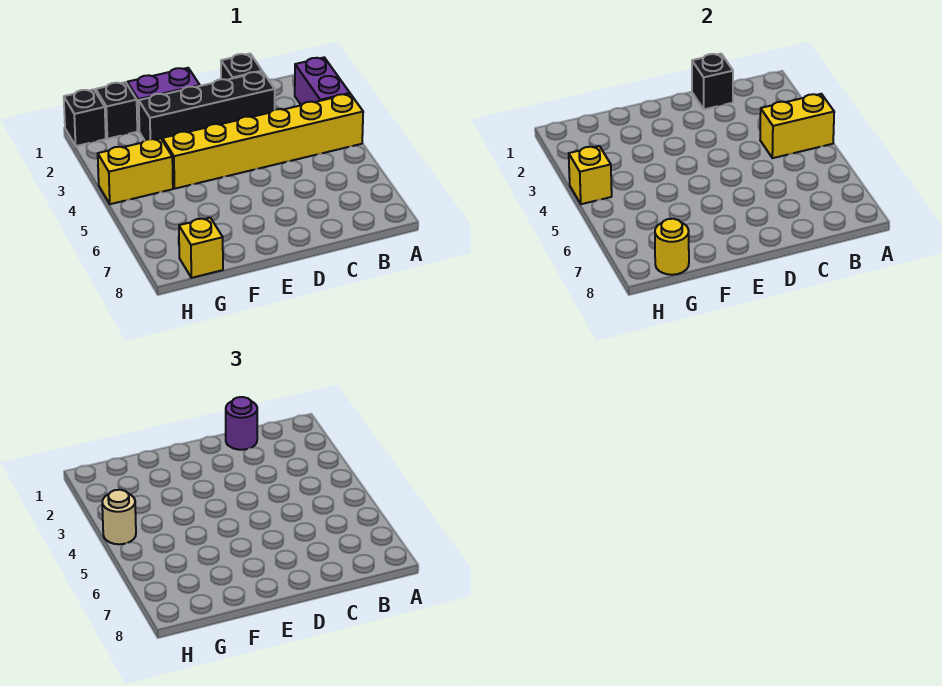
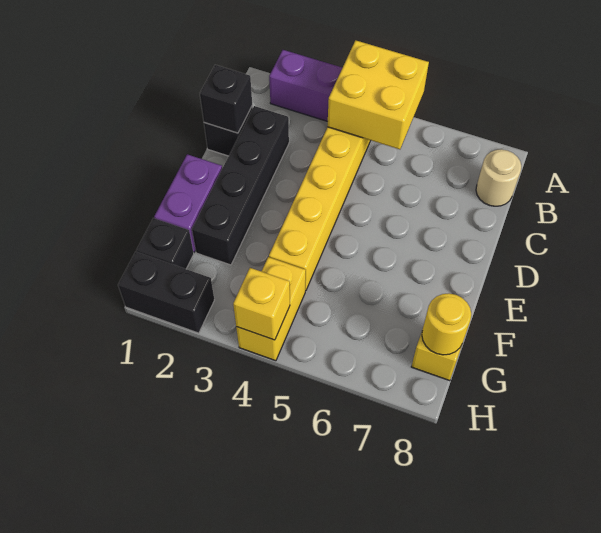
yellow brick A4:B4 level 2 -> yellow brick A4:B5 level 2
purple round brick C1 level 3 -> none
black brick H1 level 1 -> black brick H1:H2 level 1
tan round brick H4 level 3 -> tan round brick B8 level 1

